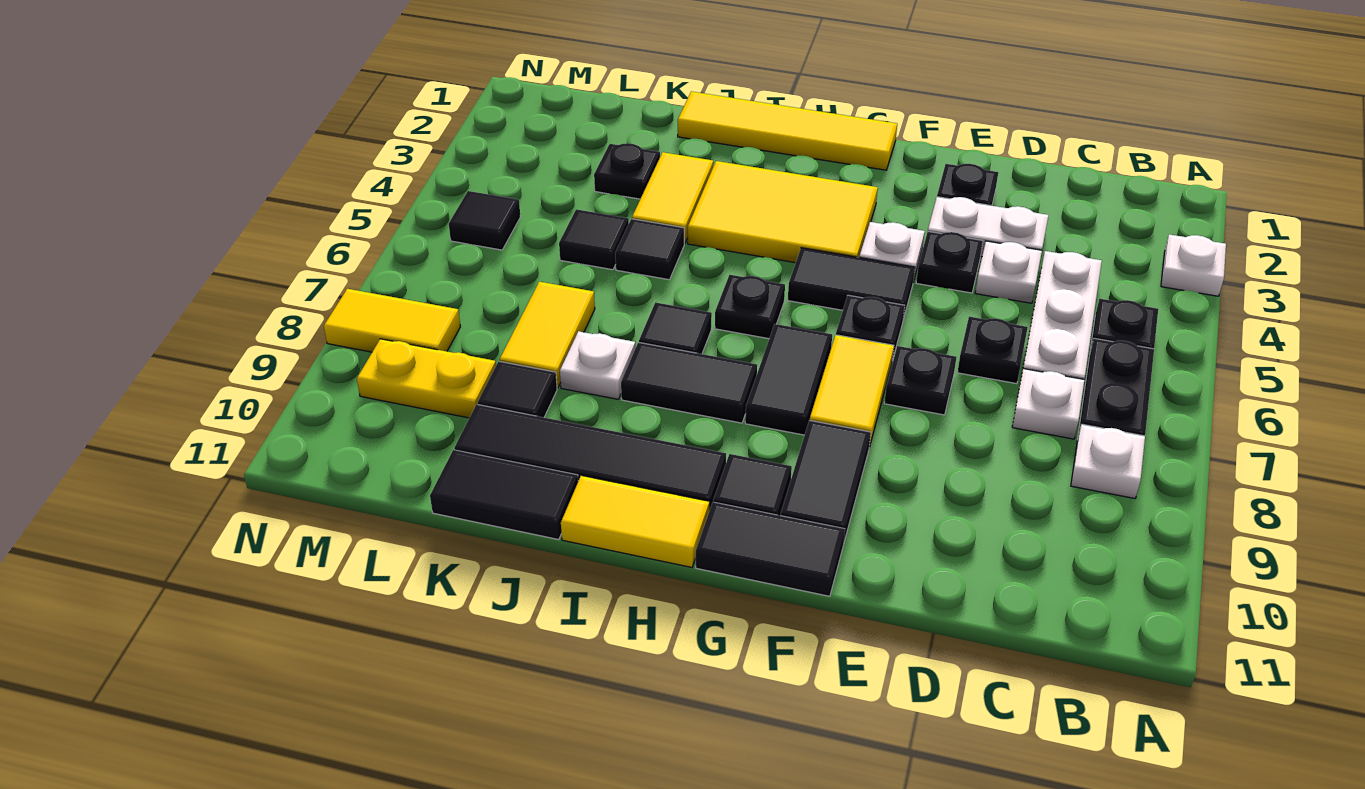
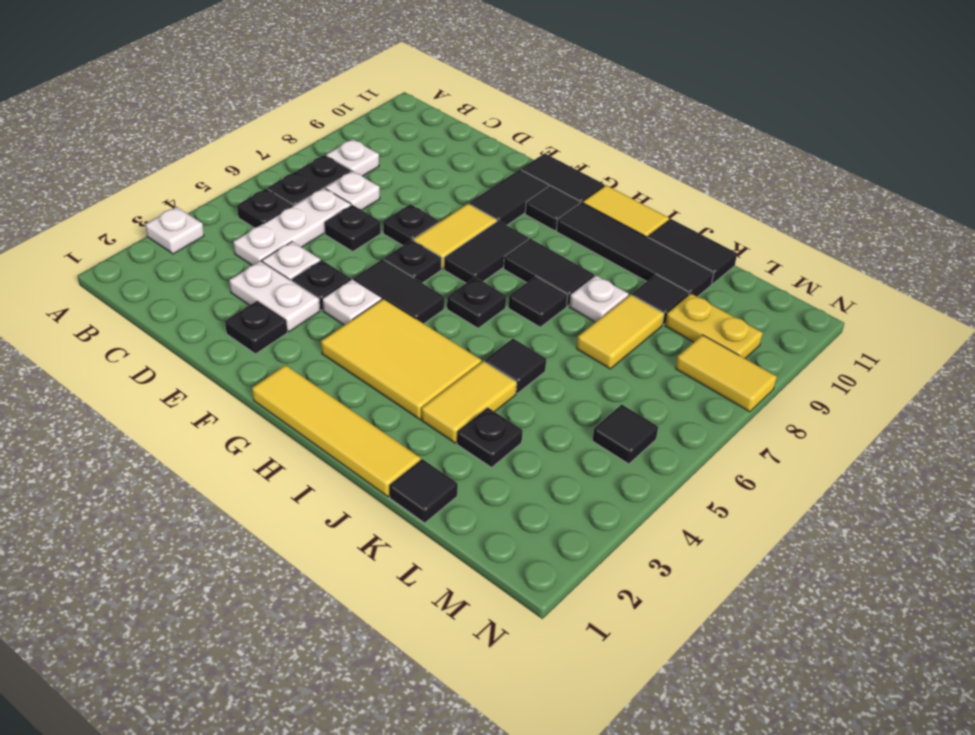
black tile K5 level 1 -> black tile K1 level 1

